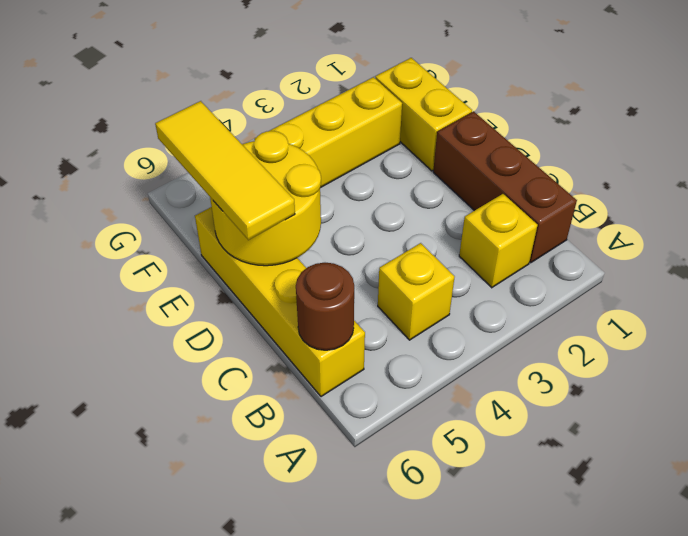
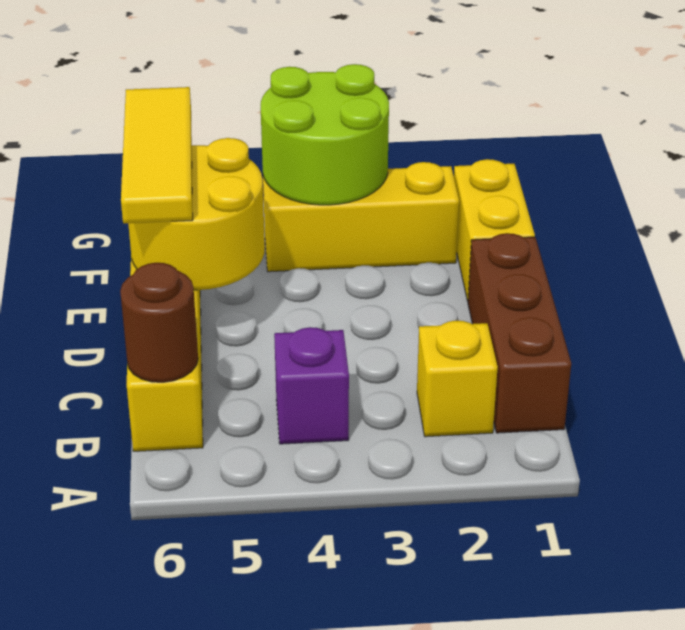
yellow brick B4 level 1 -> purple brick B4 level 1
none -> lime round brick F3:G4 level 2

